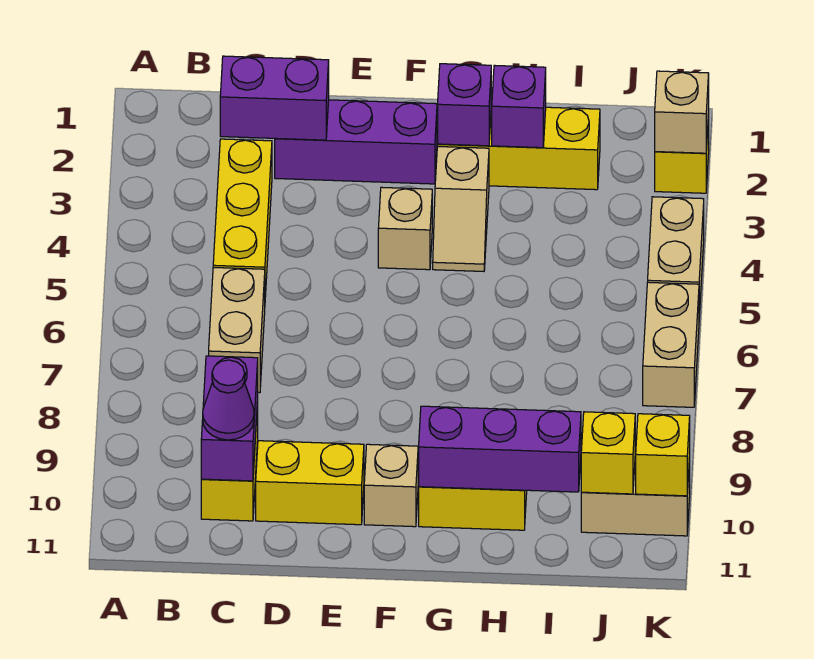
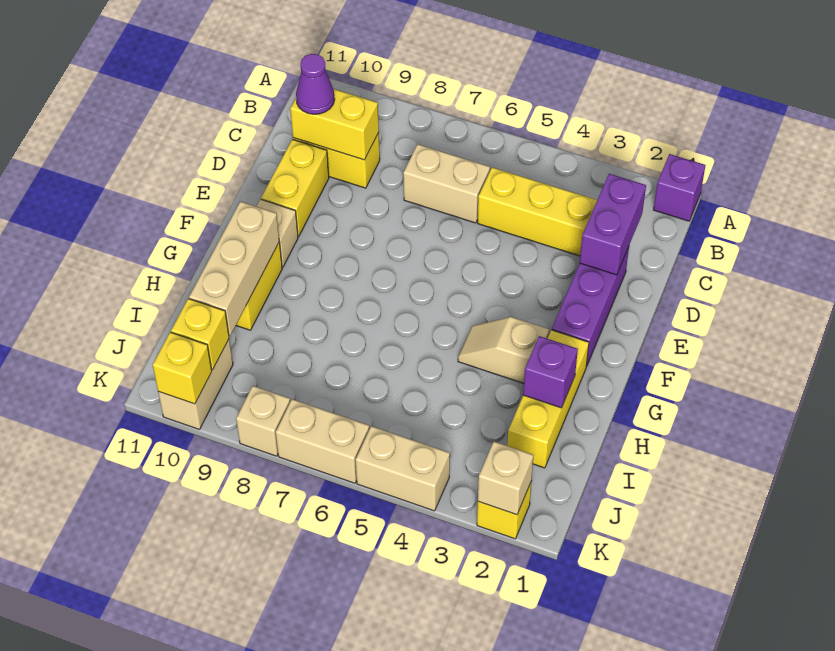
purple brick C9:C10 level 2 -> yellow brick C9:C10 level 2
tan brick F4 level 1 -> tan brick K8 level 1
purple brick G2 level 2 -> purple brick A1 level 1
purple brick G10:I10 level 2 -> tan brick G10:I10 level 2

